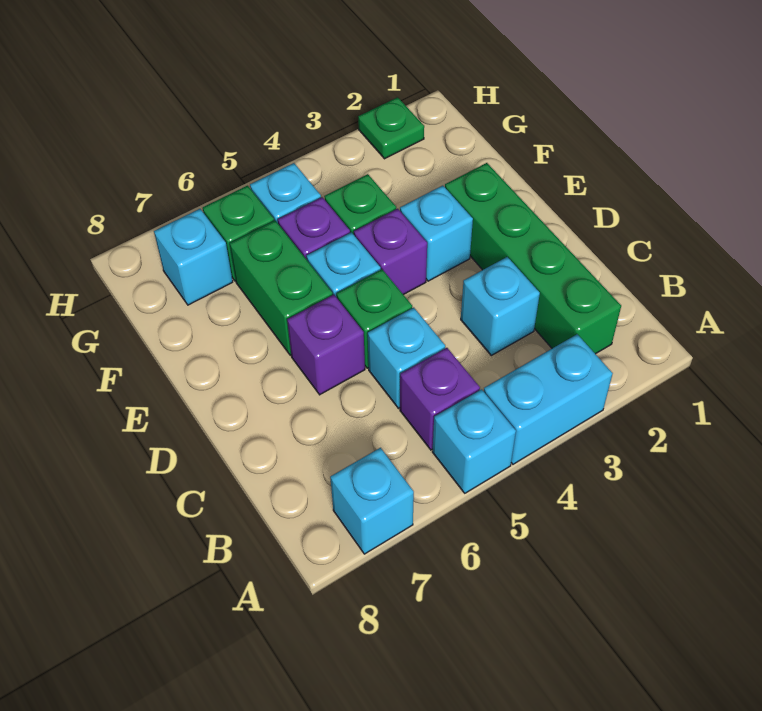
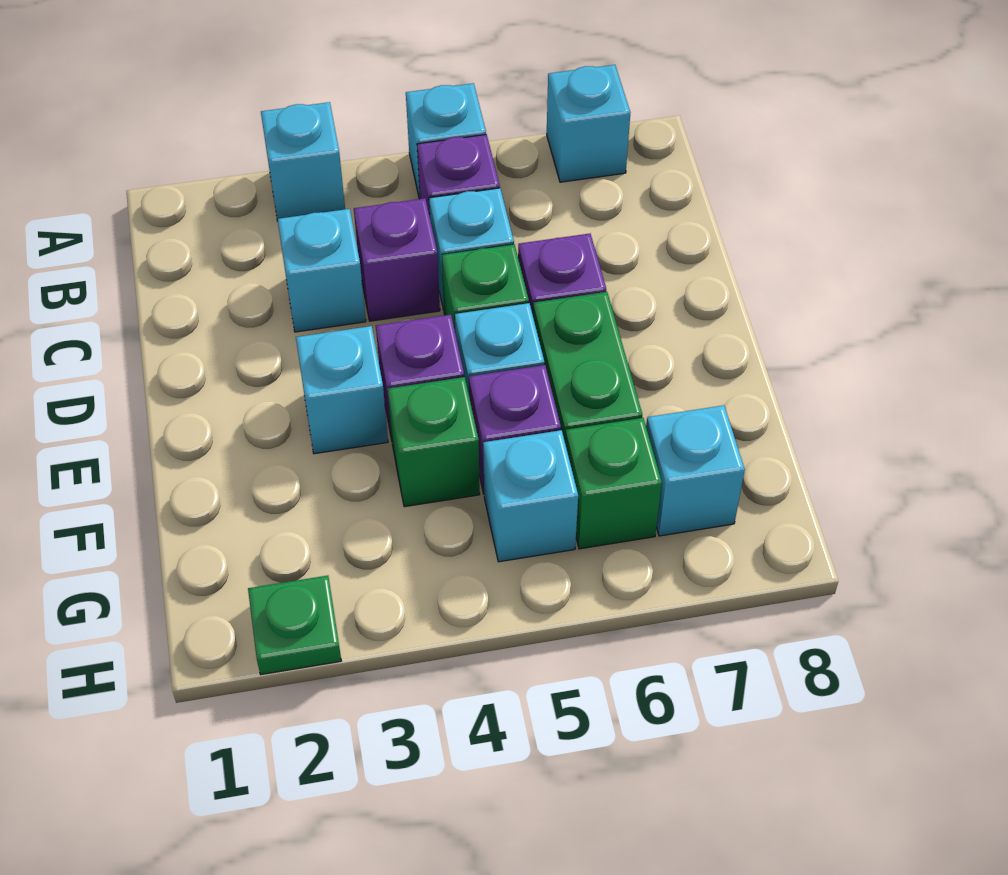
cyan brick A3:A4 level 1 -> cyan brick A3 level 1
green brick B2:E2 level 1 -> none
none -> purple brick C4 level 1

